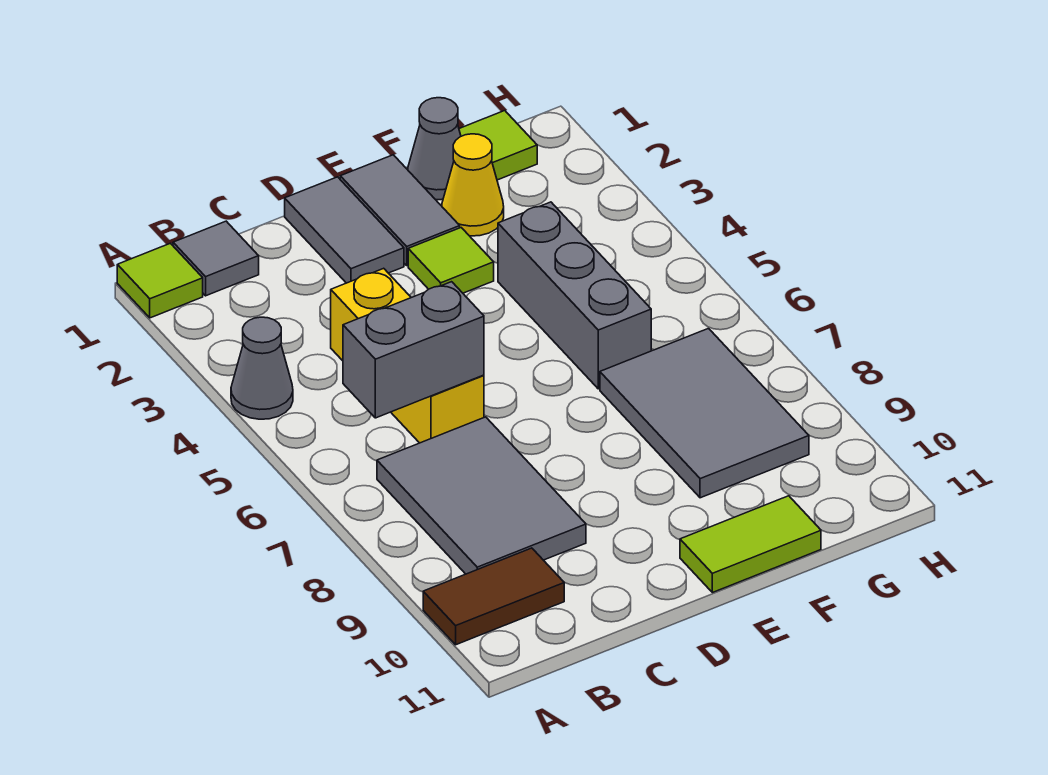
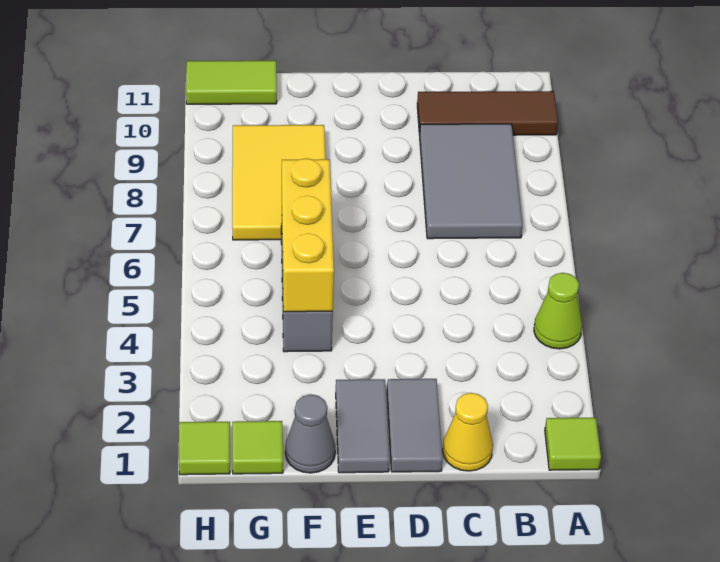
grey cone A4 level 1 -> lime cone A4 level 1
brown tile A10:B10 level 1 -> brown tile A10:C10 level 1
grey tile B1 level 1 -> none
grey brick B6:C6 level 2 -> none
yellow brick C4:C6 level 1 -> yellow brick F4:F6 level 2
lime tile E3 level 1 -> lime tile H1 level 1
lime tile E11:F11 level 1 -> lime tile G11:H11 level 1
yellow cone F2 level 1 -> yellow cone C1 level 1
grey tile F7:G9 level 1 -> yellow tile F7:G9 level 1

